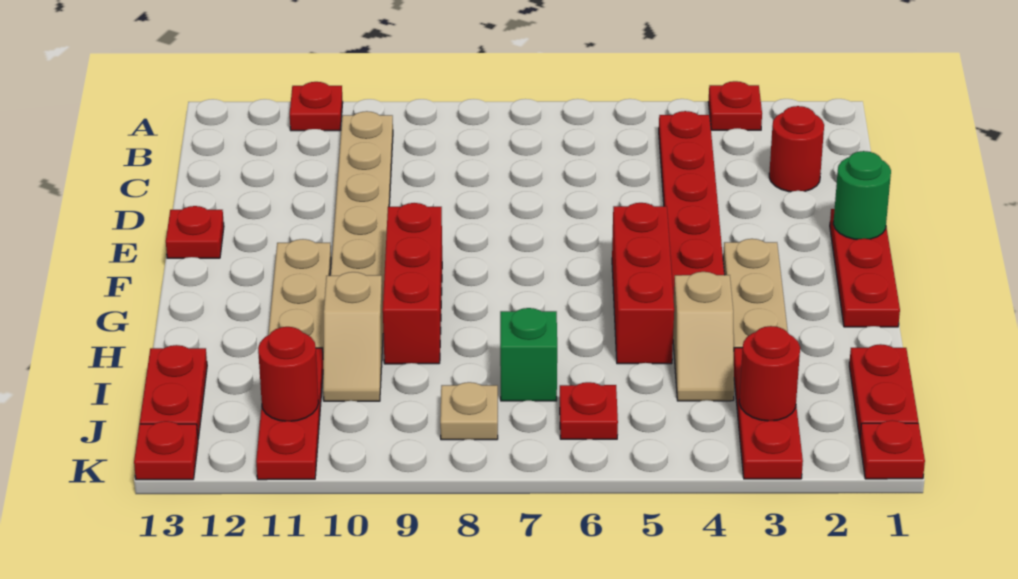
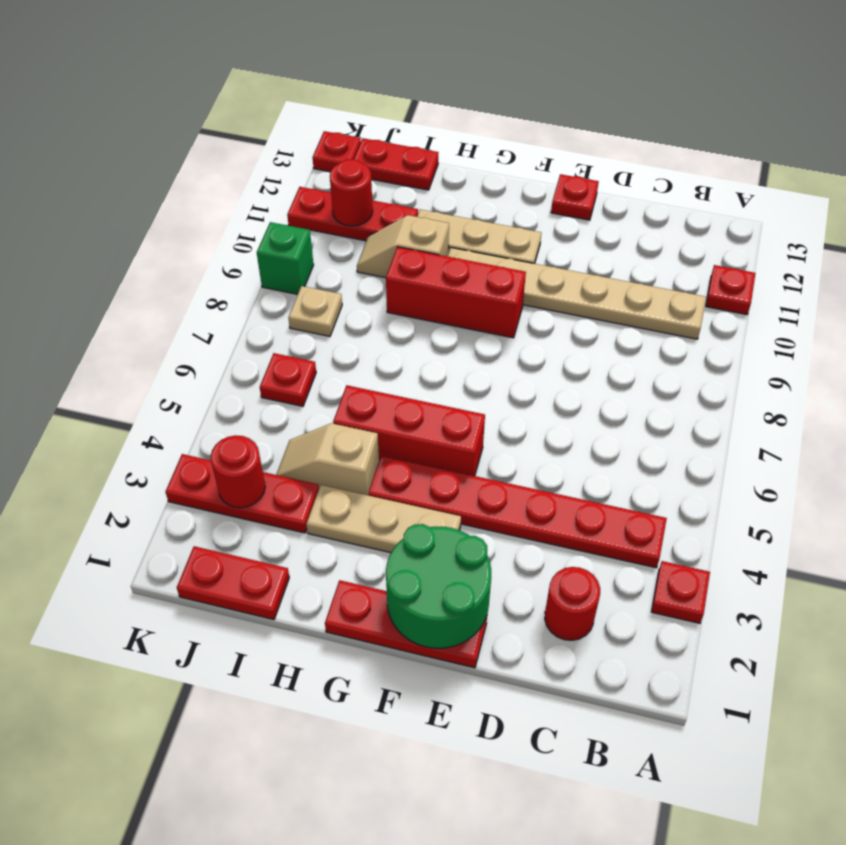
green round brick E1 level 2 -> green round brick E1:F2 level 2
green brick I7 level 1 -> green brick K9 level 1
red plate K1 level 1 -> none

